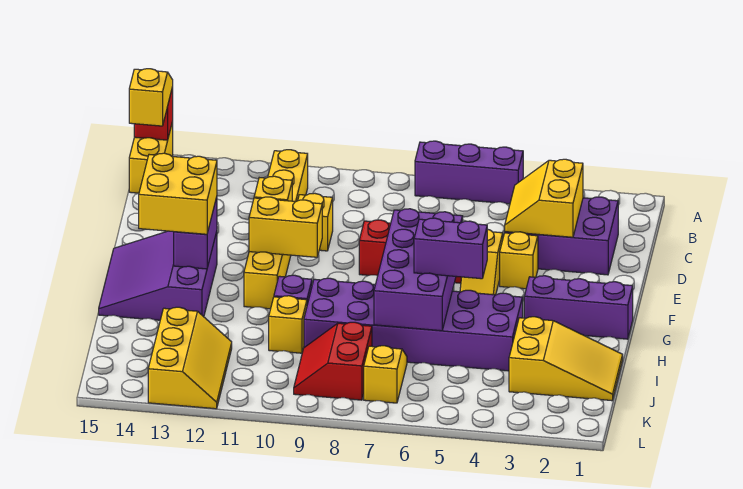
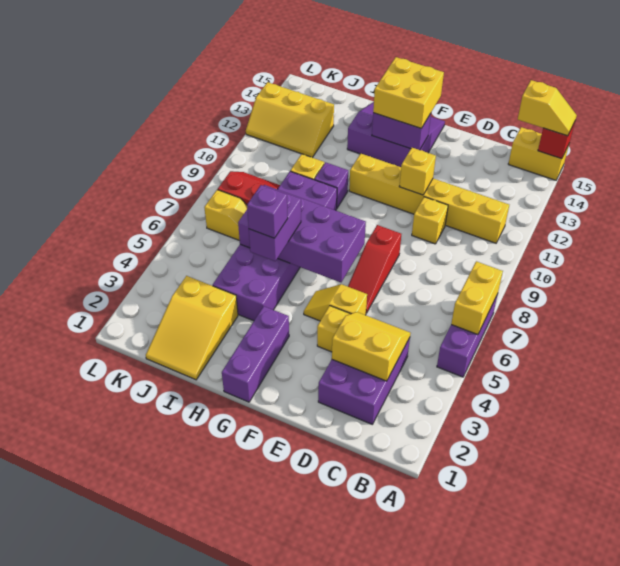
yellow brick F10:F11 level 2 -> yellow brick A6:A7 level 2
none -> purple brick H5 level 4

